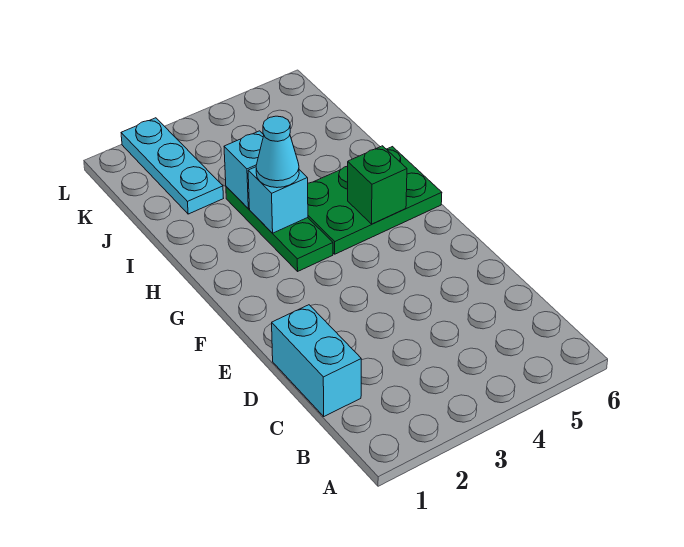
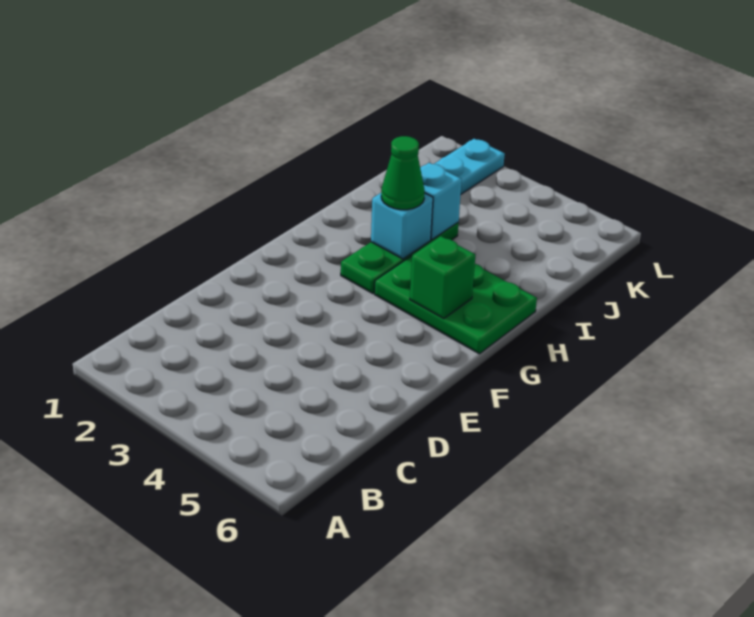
cyan brick C1:D1 level 1 -> none
cyan cone H3 level 3 -> green cone H3 level 3

